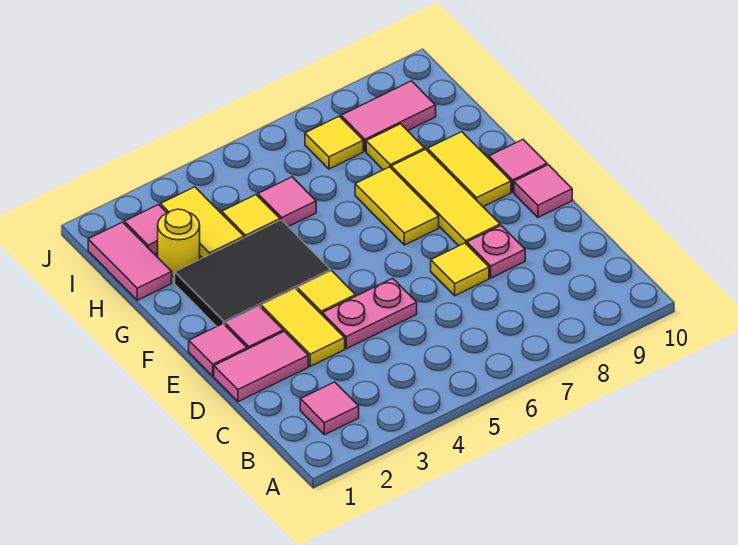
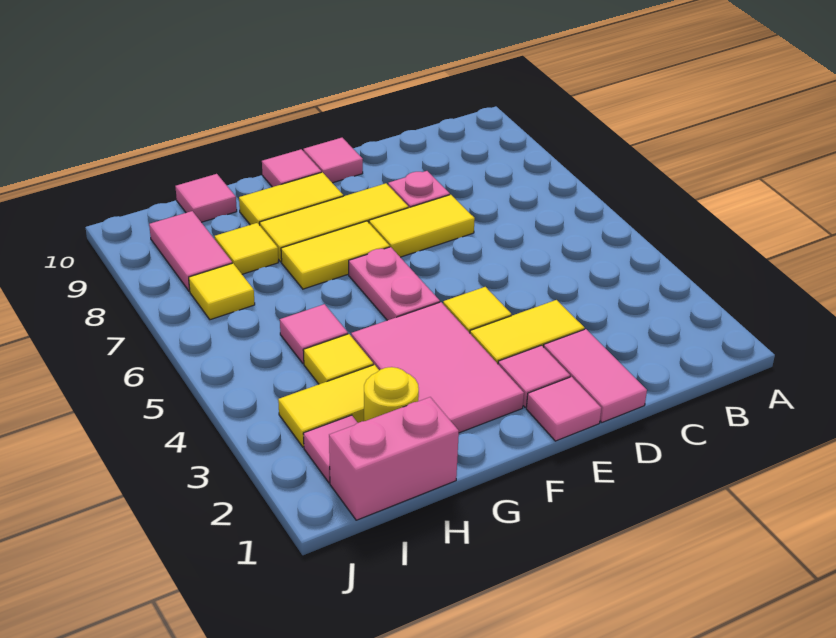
pink tile B2 level 1 -> pink tile H10 level 1
pink plate D4:D5 level 1 -> pink plate F5:F6 level 1
yellow tile D7 level 1 -> yellow tile D7:E7 level 1
black tile F2:G4 level 1 -> pink tile F2:G4 level 1
pink tile H1:I1 level 1 -> pink brick H1:I1 level 1

